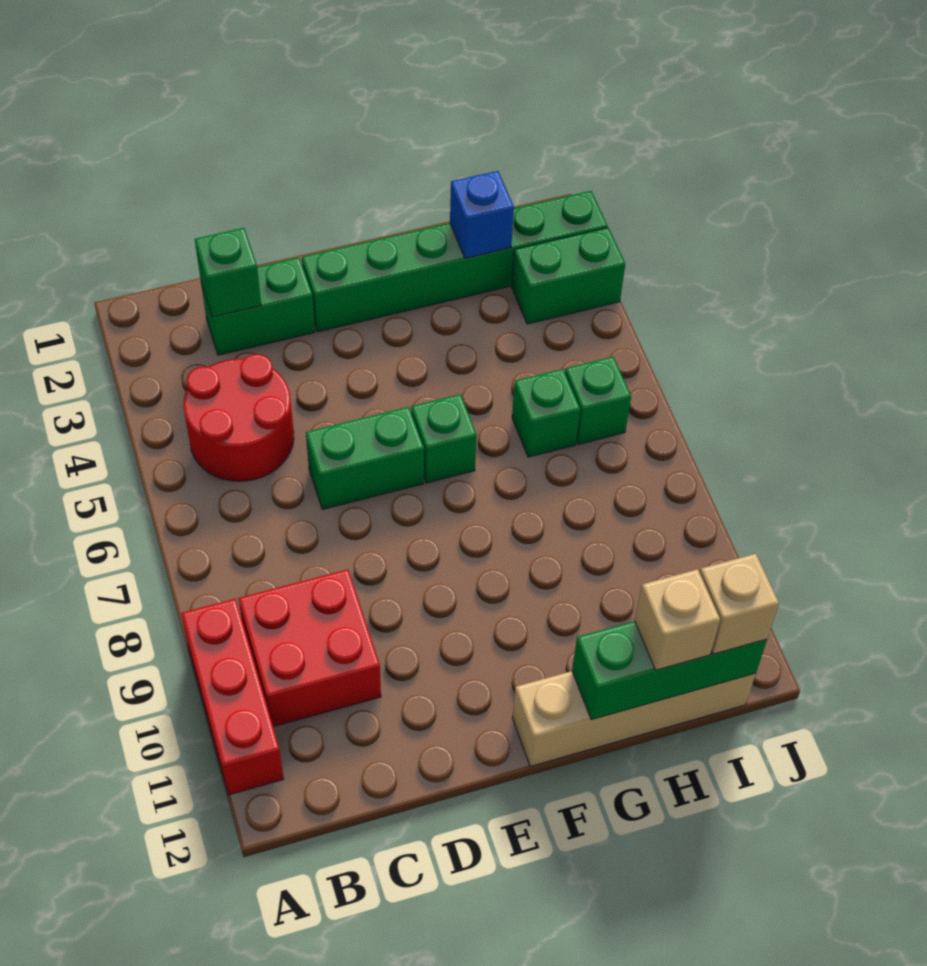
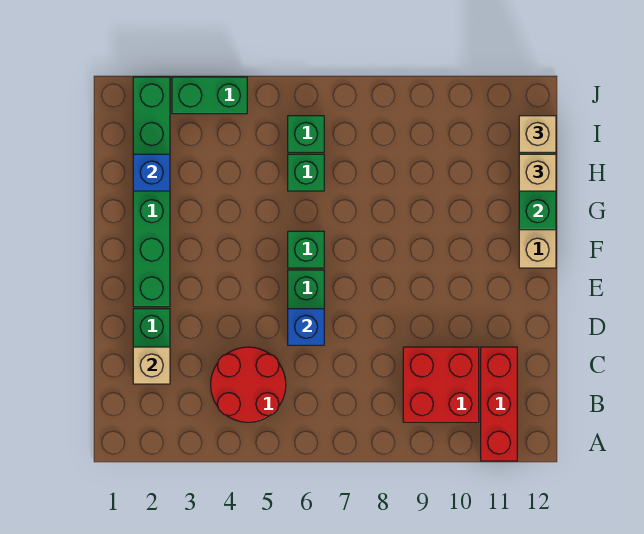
red brick A9:A11 level 1 -> red brick A11:C11 level 1
green brick C2 level 2 -> tan brick C2 level 2
none -> blue brick D6 level 2
green brick I3:J3 level 1 -> green brick J3:J4 level 1

